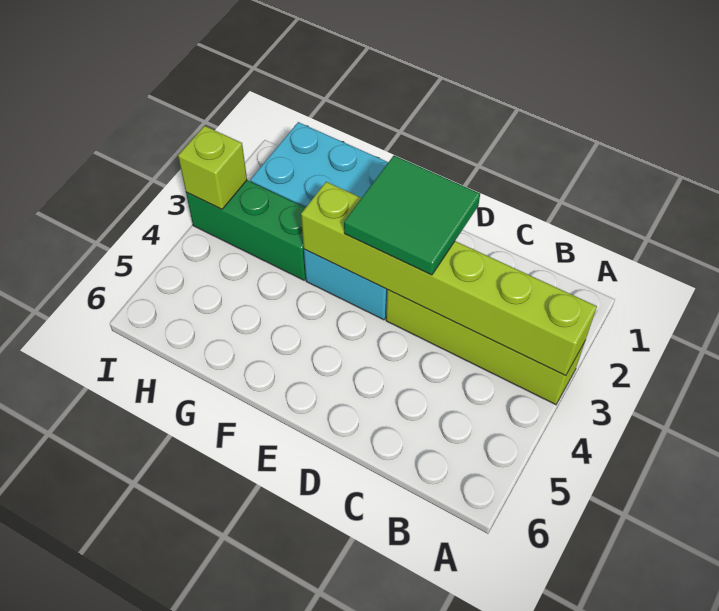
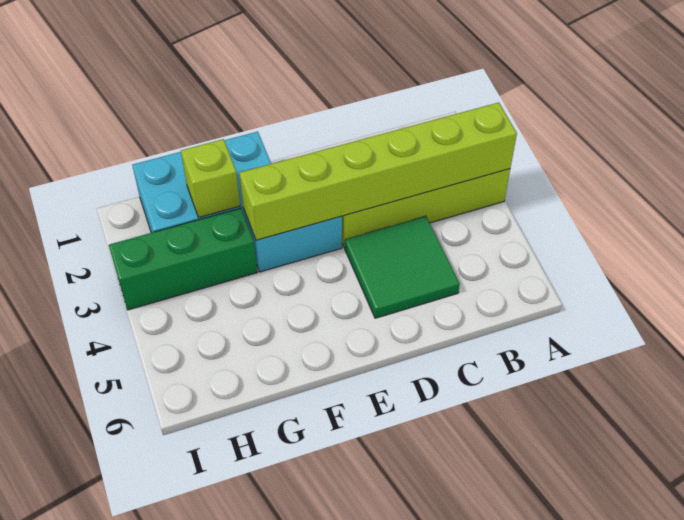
green tile D2:E3 level 3 -> green tile C4:D5 level 1
lime brick I3 level 2 -> lime brick G2 level 2

